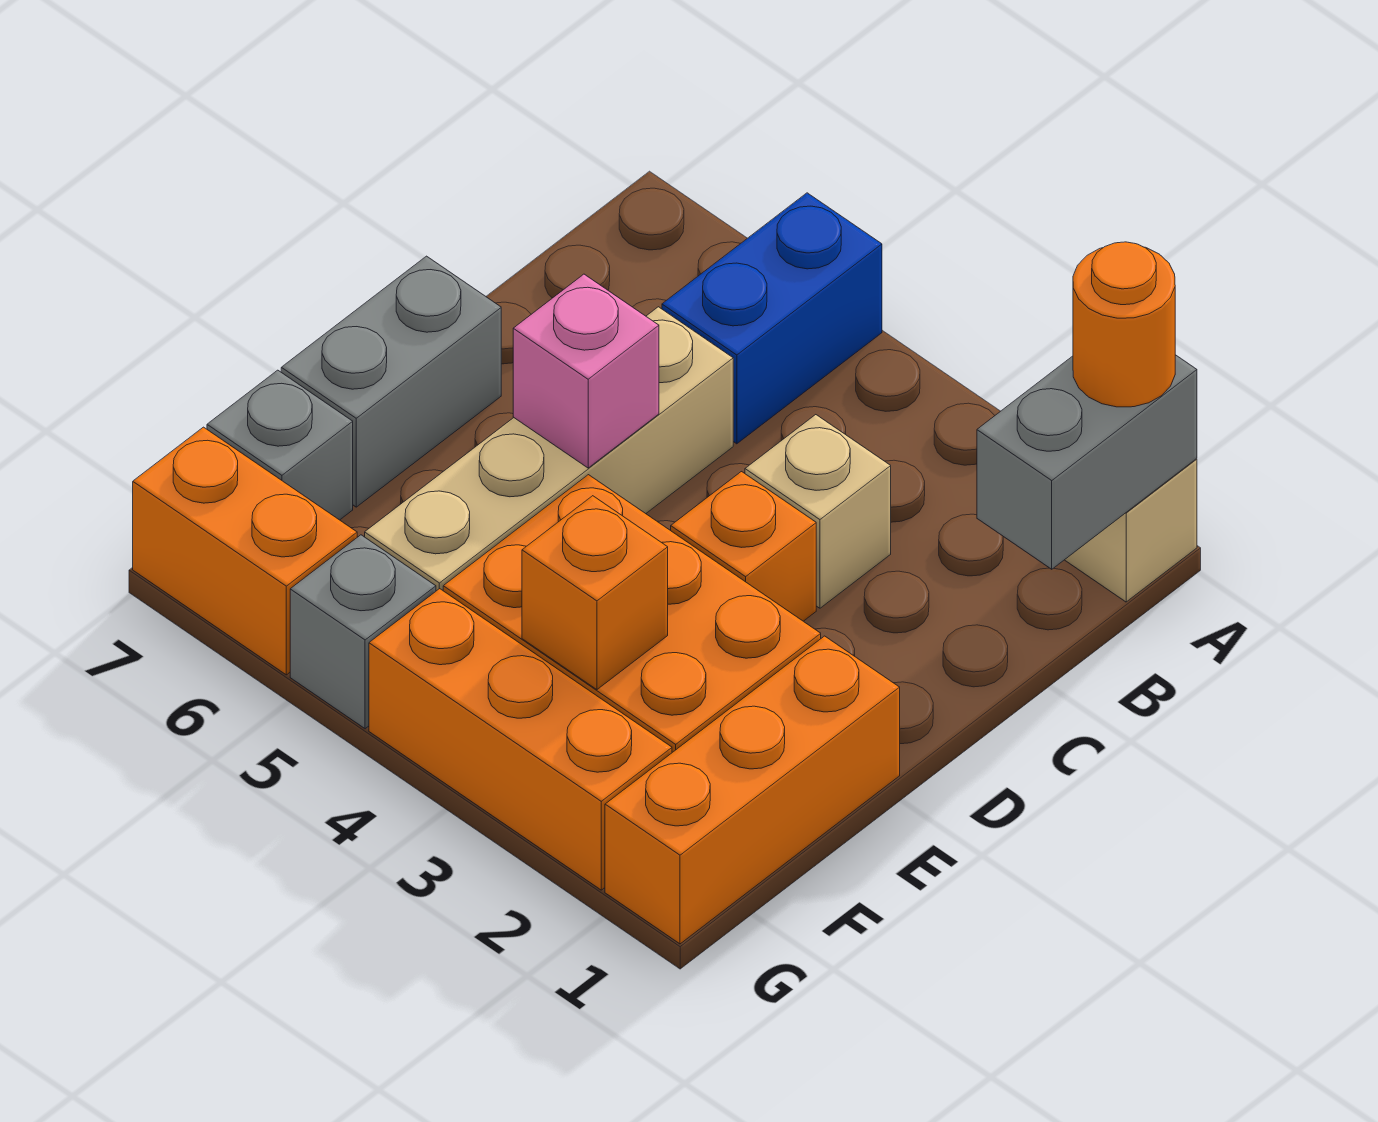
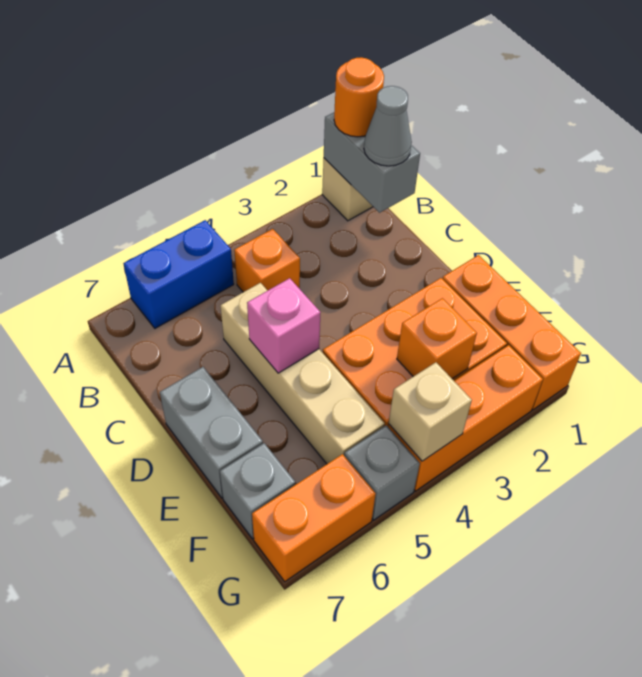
blue brick A5:B5 level 1 -> blue brick A5:A6 level 1
none -> grey cone B1 level 3
tan brick C3 level 1 -> tan brick G4 level 2
orange brick D3 level 1 -> orange brick B4 level 1

